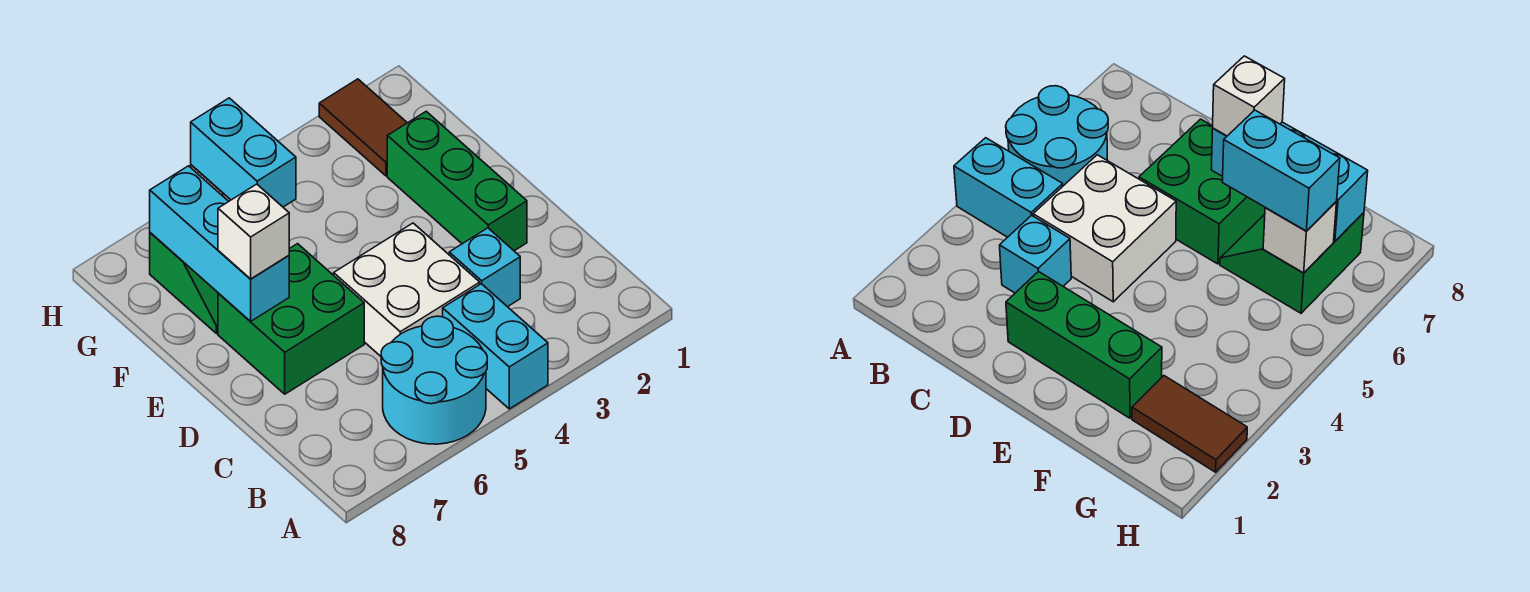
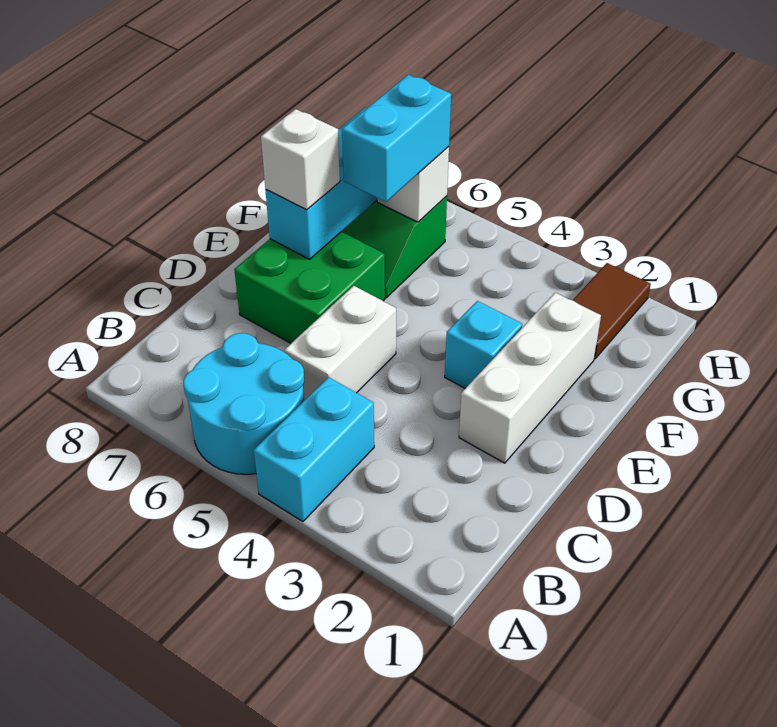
cyan brick C3 level 1 -> cyan brick E3 level 1
white brick C4:D5 level 1 -> white brick C5:D5 level 1
green brick D2:F2 level 1 -> white brick D2:F2 level 1

